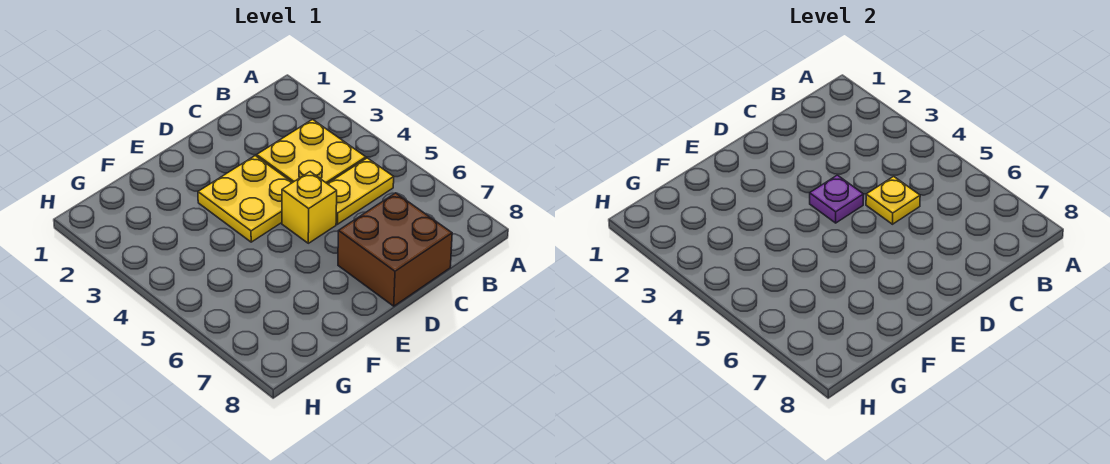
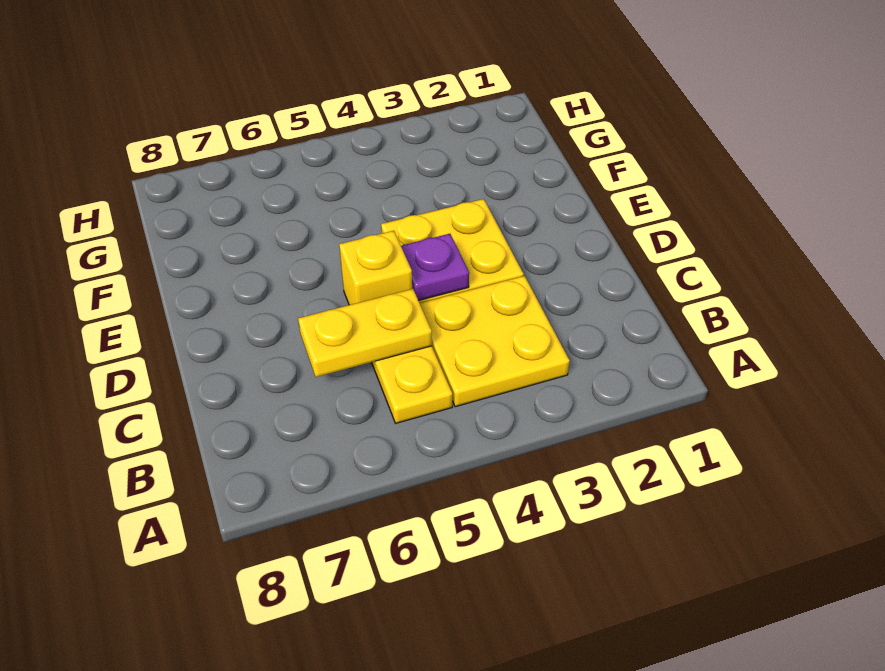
yellow plate C5 level 2 -> yellow plate C5:C6 level 2
brown brick C7:D8 level 1 -> none

